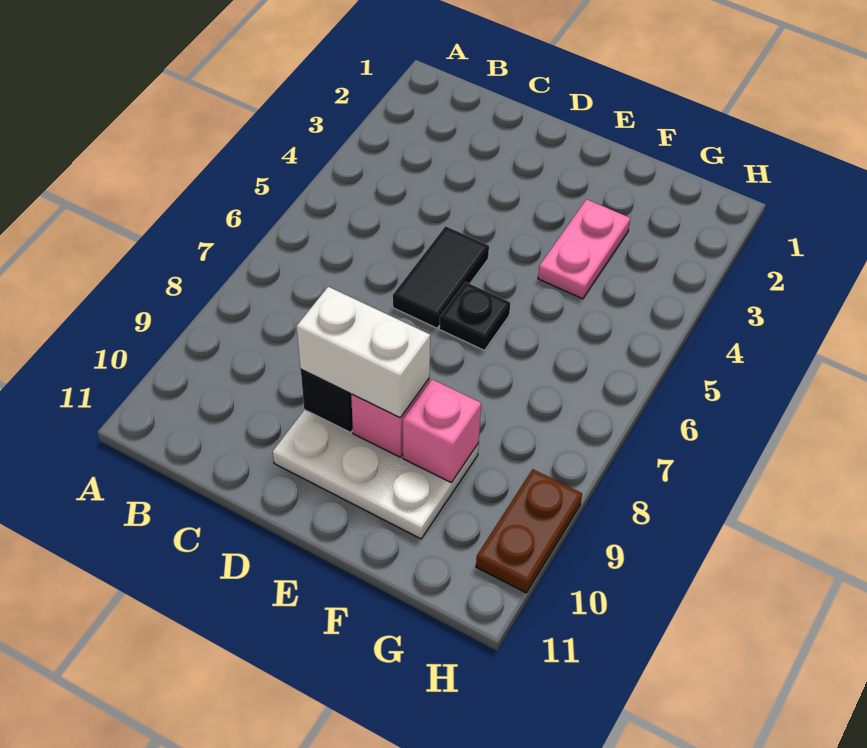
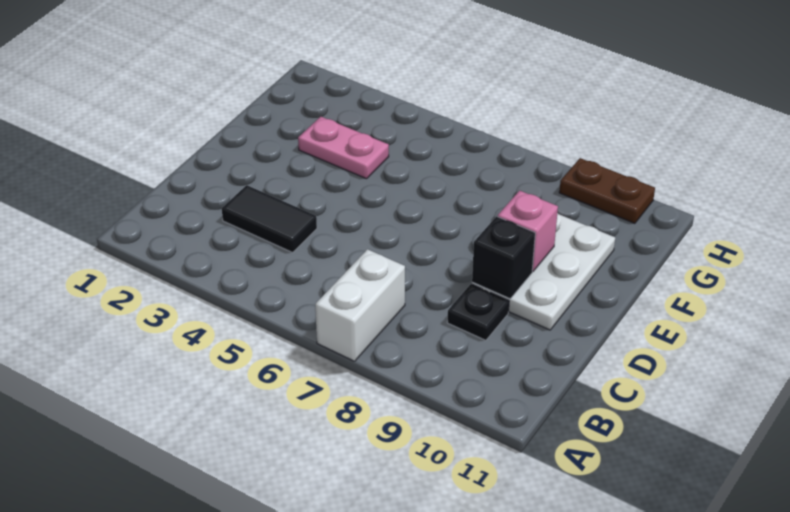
black tile D5:D6 level 1 -> black tile C3:C4 level 1
white brick D9:E9 level 3 -> white brick A7:B7 level 1
black plate E6 level 1 -> black plate C9 level 1
pink brick F9 level 2 -> none

